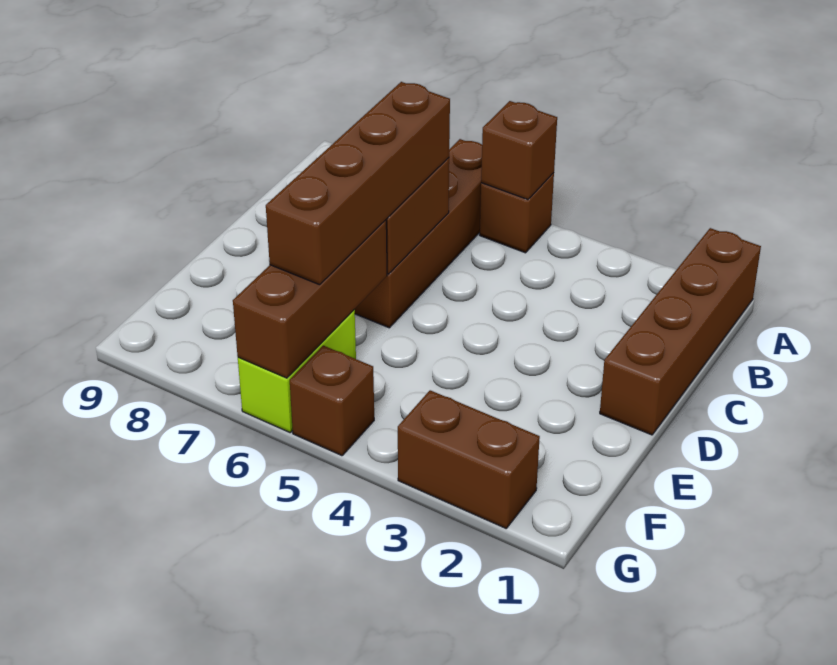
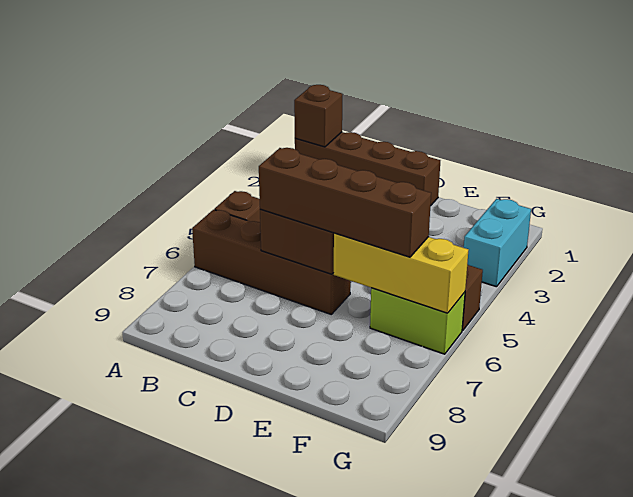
brown brick A5 level 2 -> brown brick A1 level 2
brown brick E6:G6 level 2 -> yellow brick E6:G6 level 2
brown brick G2:G3 level 1 -> cyan brick G2:G3 level 1

